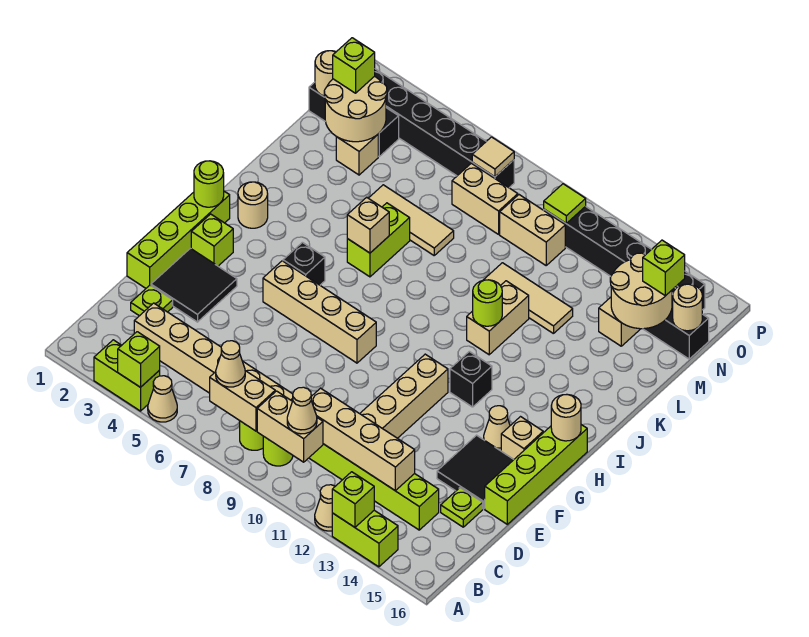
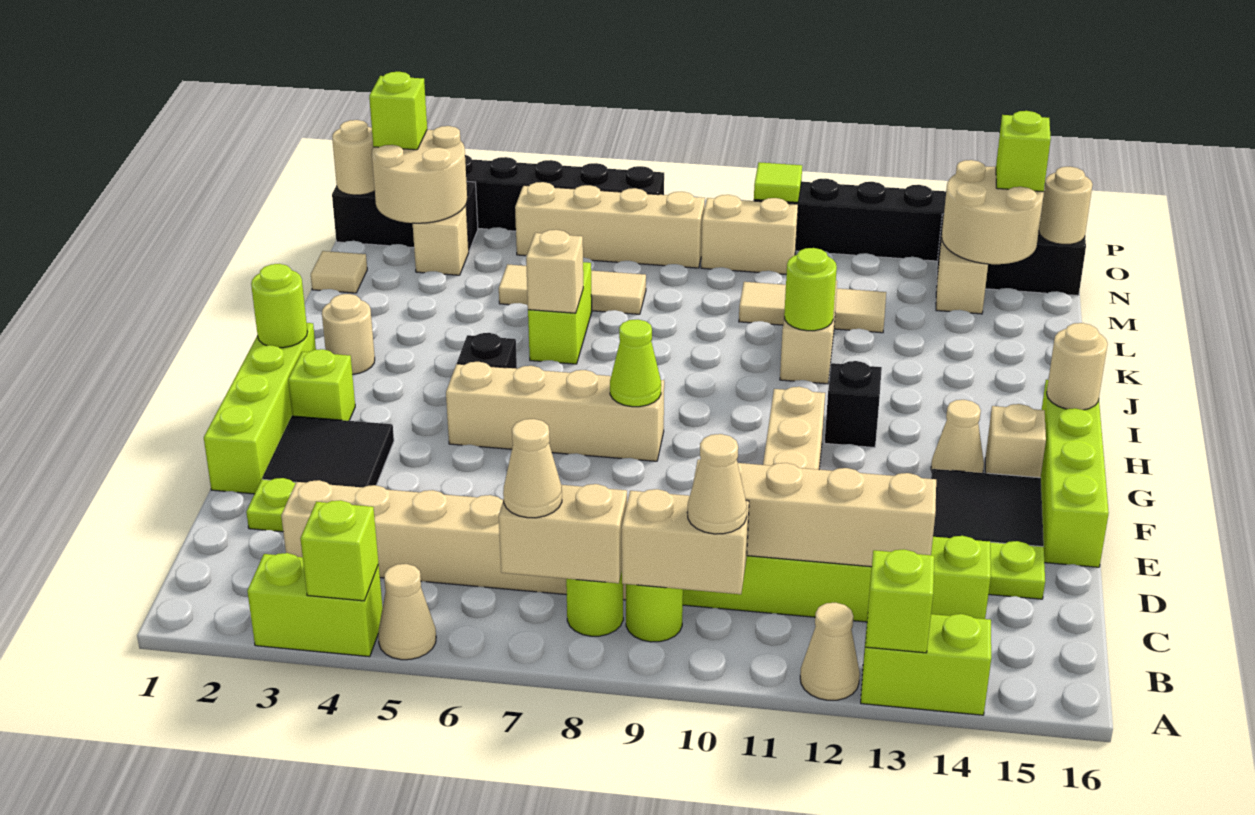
none -> lime cone G8 level 2
tan brick N7:N8 level 1 -> tan brick N5:N8 level 1
tan tile O7 level 2 -> tan tile L1 level 1

